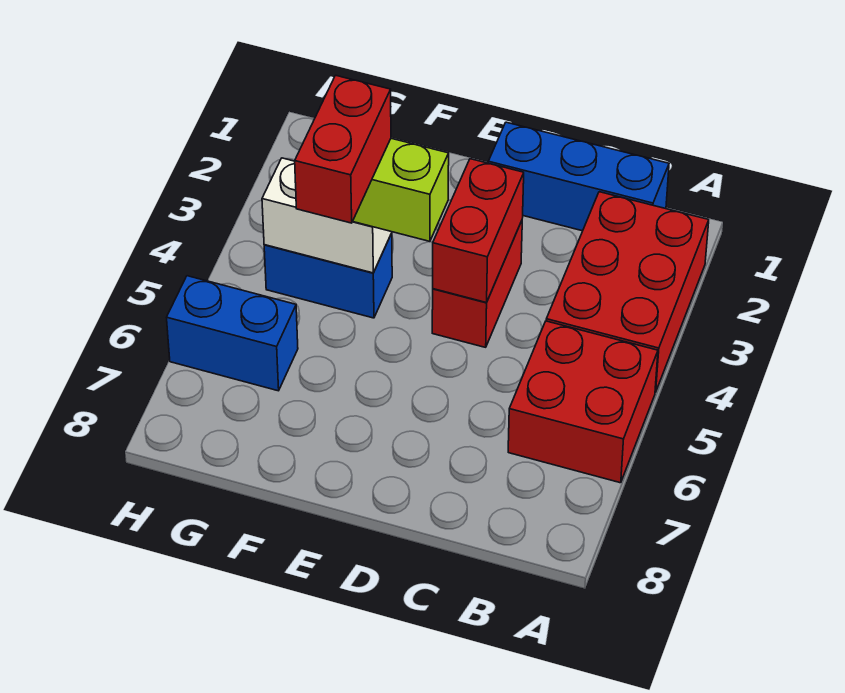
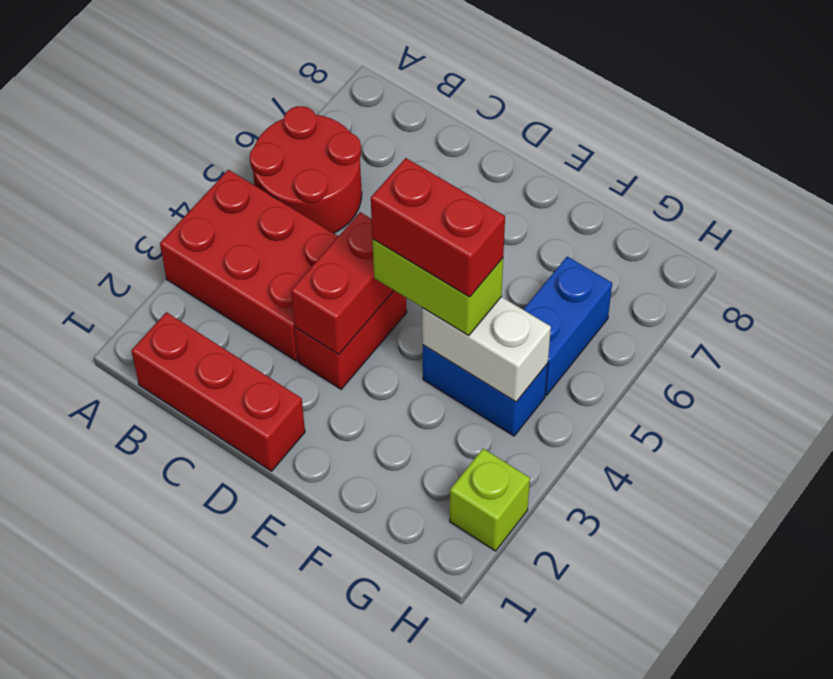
red brick A2:B4 level 1 -> red brick A3:C4 level 1
red brick A5:B6 level 1 -> red round brick A5:B6 level 1
blue brick B1:D1 level 1 -> red brick B1:D1 level 1
red brick F4:F5 level 4 -> red brick E4:F4 level 4
blue brick G6:H6 level 1 -> blue brick G5:G6 level 1
none -> lime brick H2 level 1

